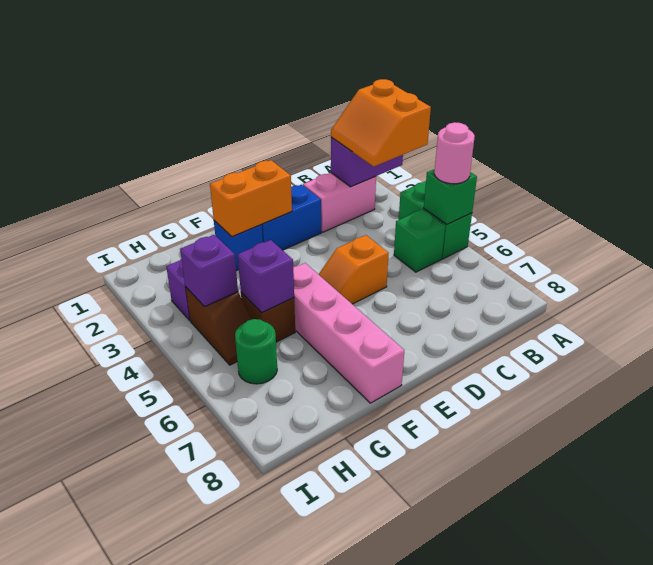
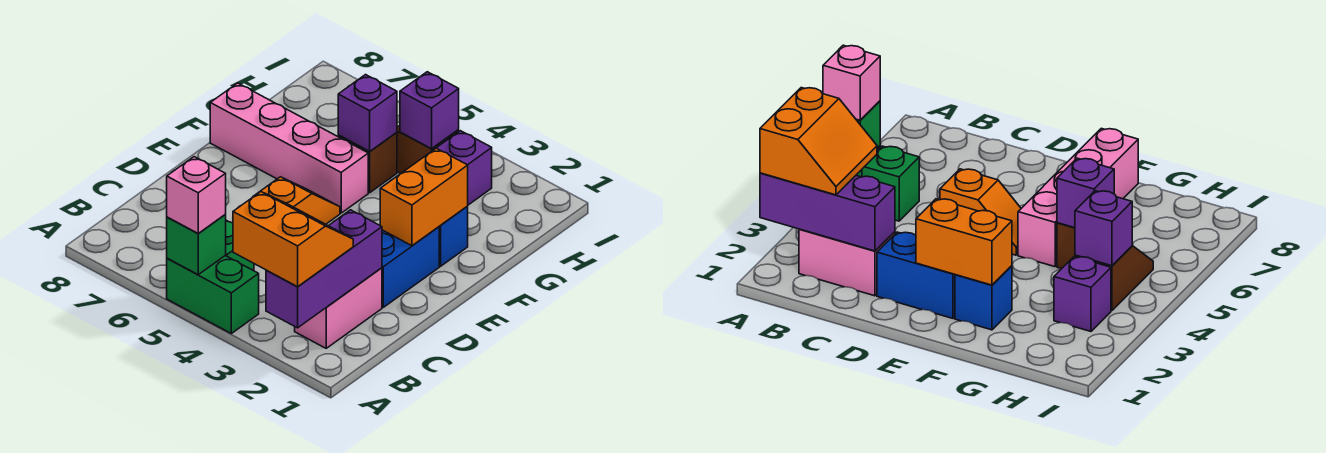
purple brick A2:B2 level 2 -> purple brick A2:C2 level 2
pink round brick A5 level 3 -> pink brick A5 level 3
green round brick H6 level 1 -> none

